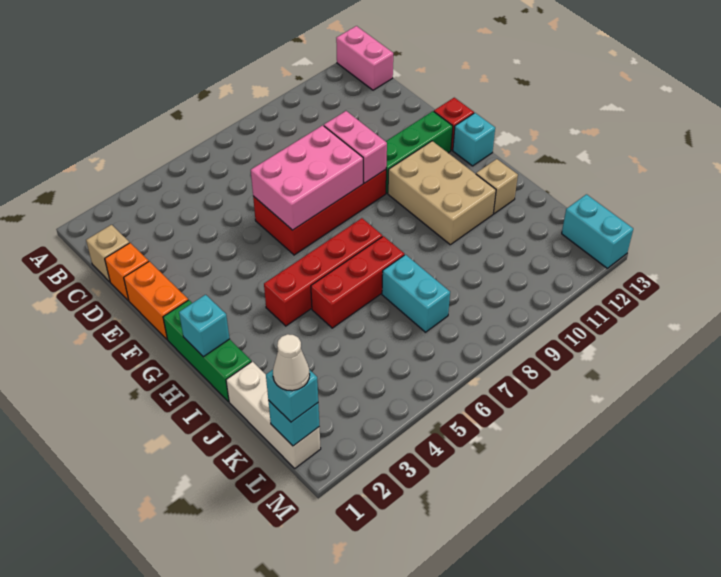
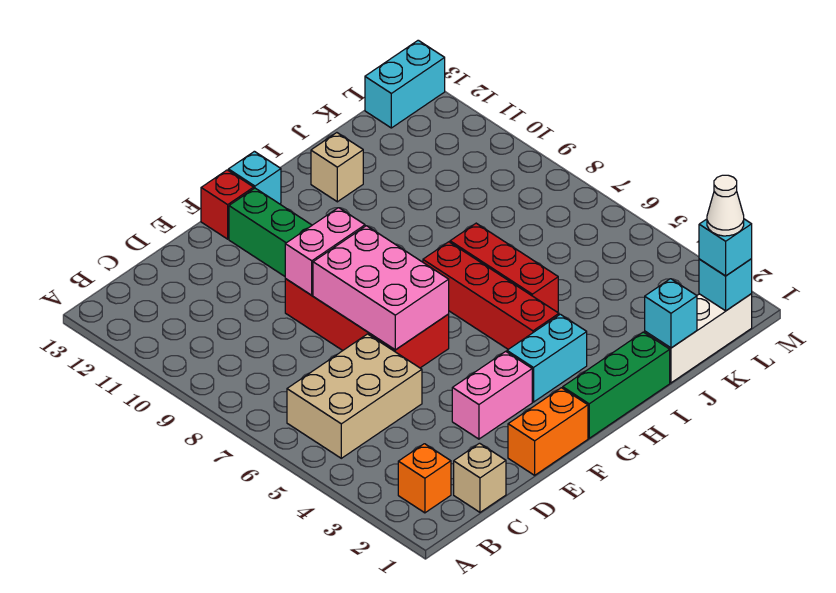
pink brick A13:B13 level 1 -> pink brick E3:F3 level 1
orange brick D1 level 1 -> orange brick B2 level 1
tan brick G10:I11 level 1 -> tan brick B5:D6 level 1
cyan brick H1 level 2 -> cyan brick J1 level 2
cyan brick J7:K7 level 1 -> cyan brick G3:H3 level 1

